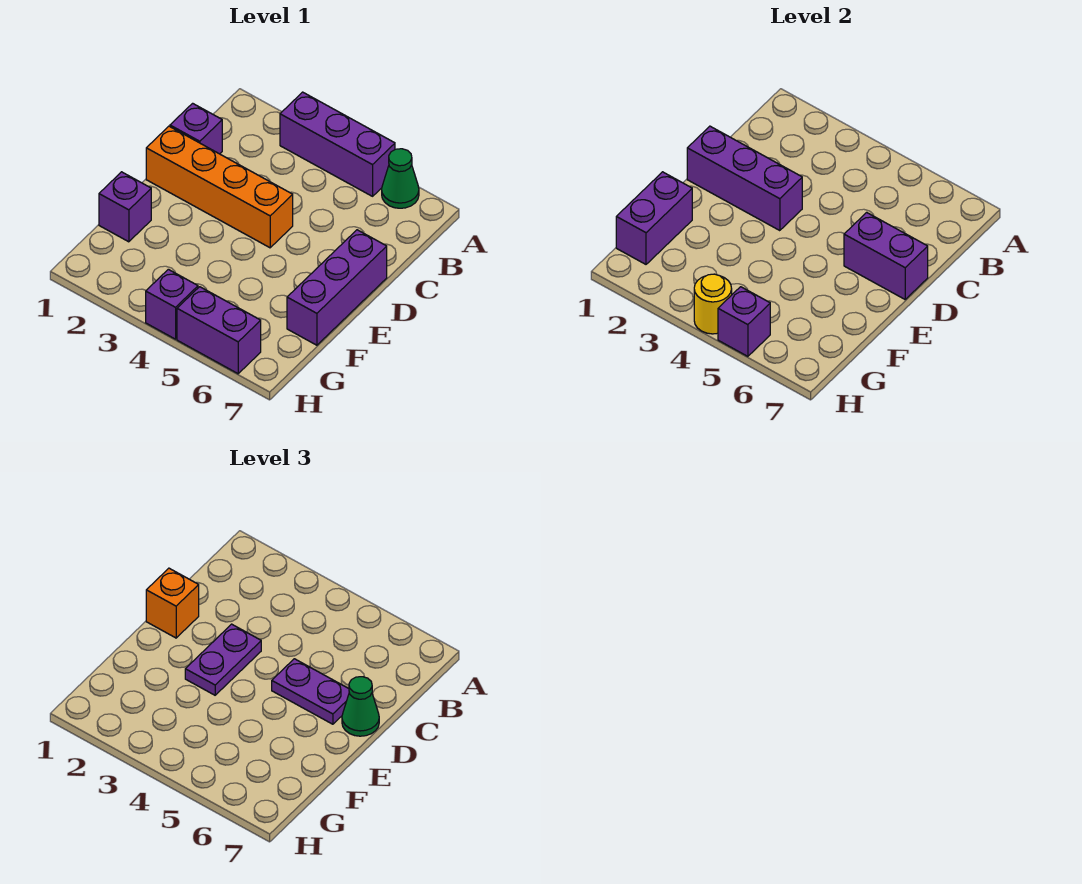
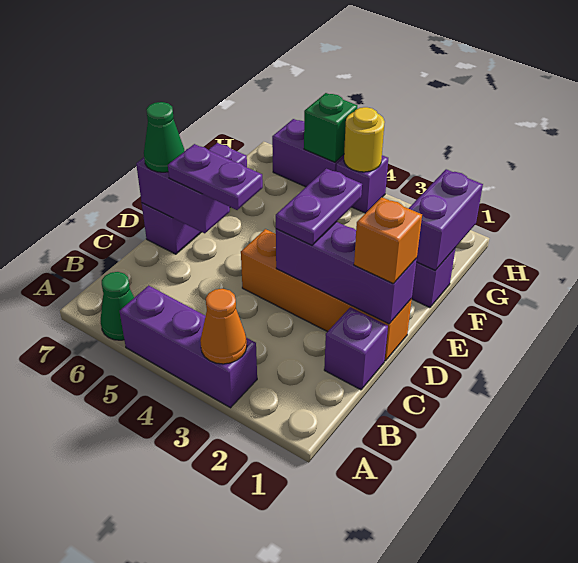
none -> orange cone A3 level 2
purple brick H5 level 2 -> green brick H5 level 2

